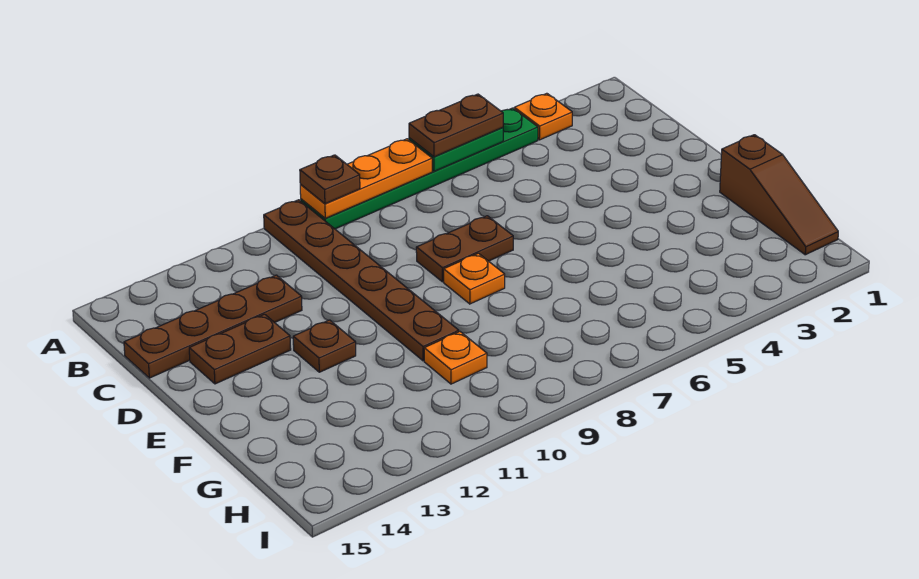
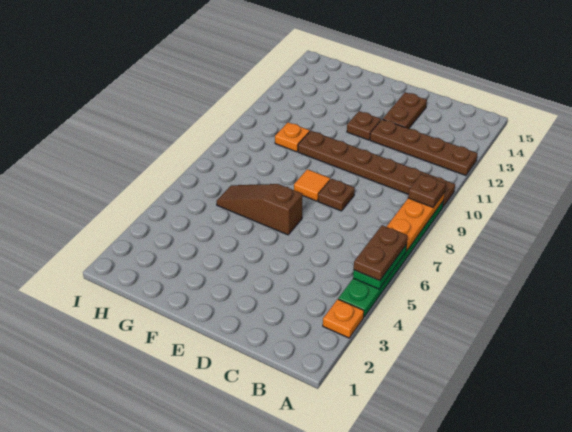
brown plate C12:C15 level 1 -> brown plate A12:D12 level 1
brown plate D7:D8 level 1 -> brown plate D8 level 1
orange plate E8 level 1 -> orange tile E8 level 1
brown slope F1:H1 level 1 top F -> brown slope E6:G6 level 1 top E

